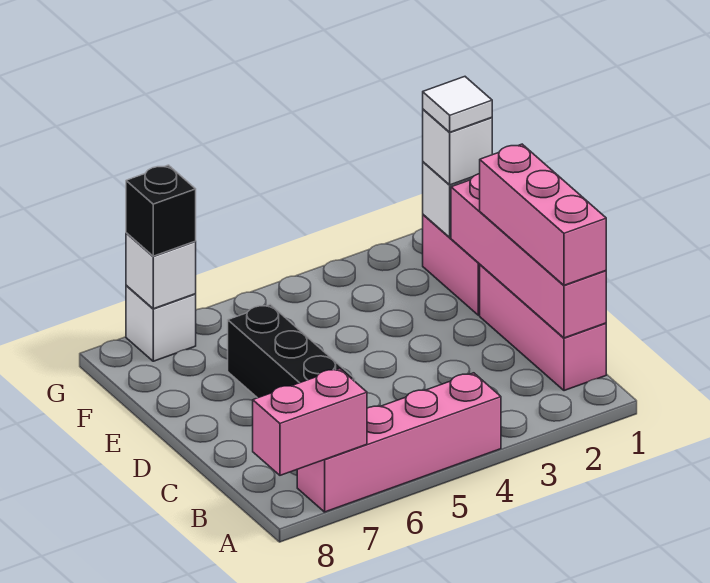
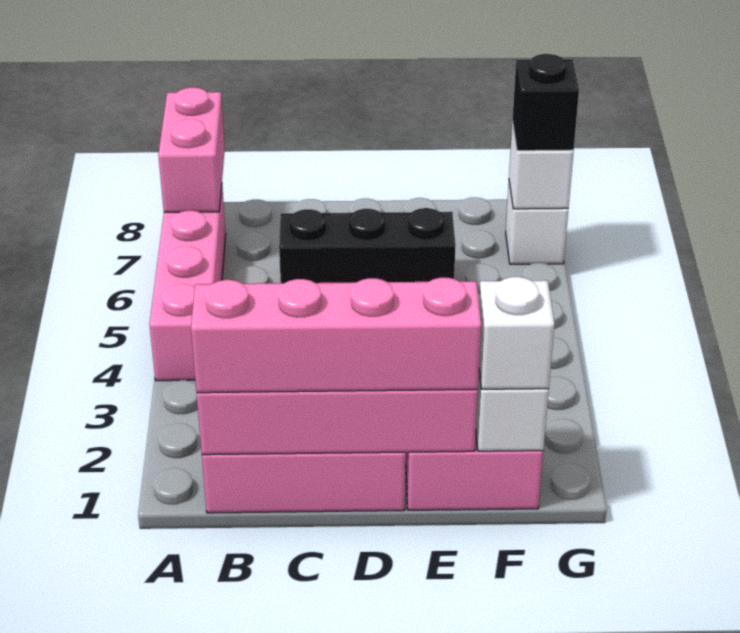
pink brick B1:D1 level 3 -> pink brick B1:E1 level 3
white tile F1 level 4 -> none

